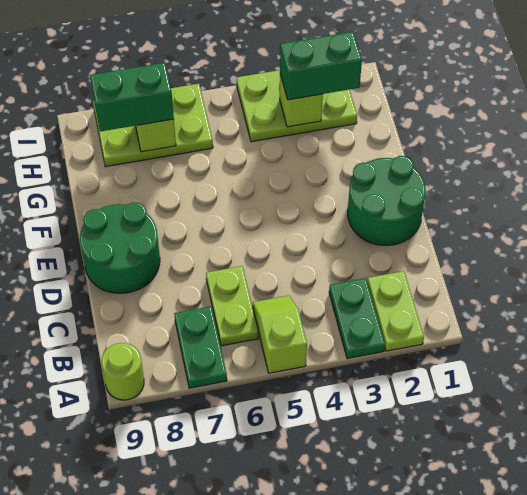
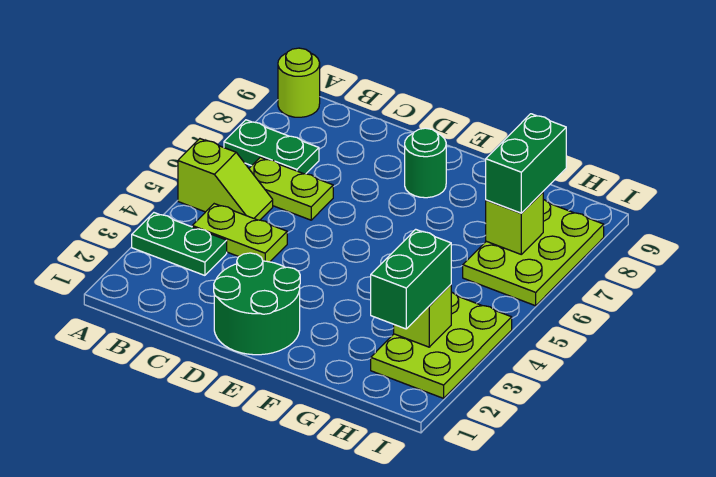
lime plate A2:B2 level 1 -> lime plate B4:C4 level 1
green round brick D8:E9 level 1 -> green round brick E8 level 1

